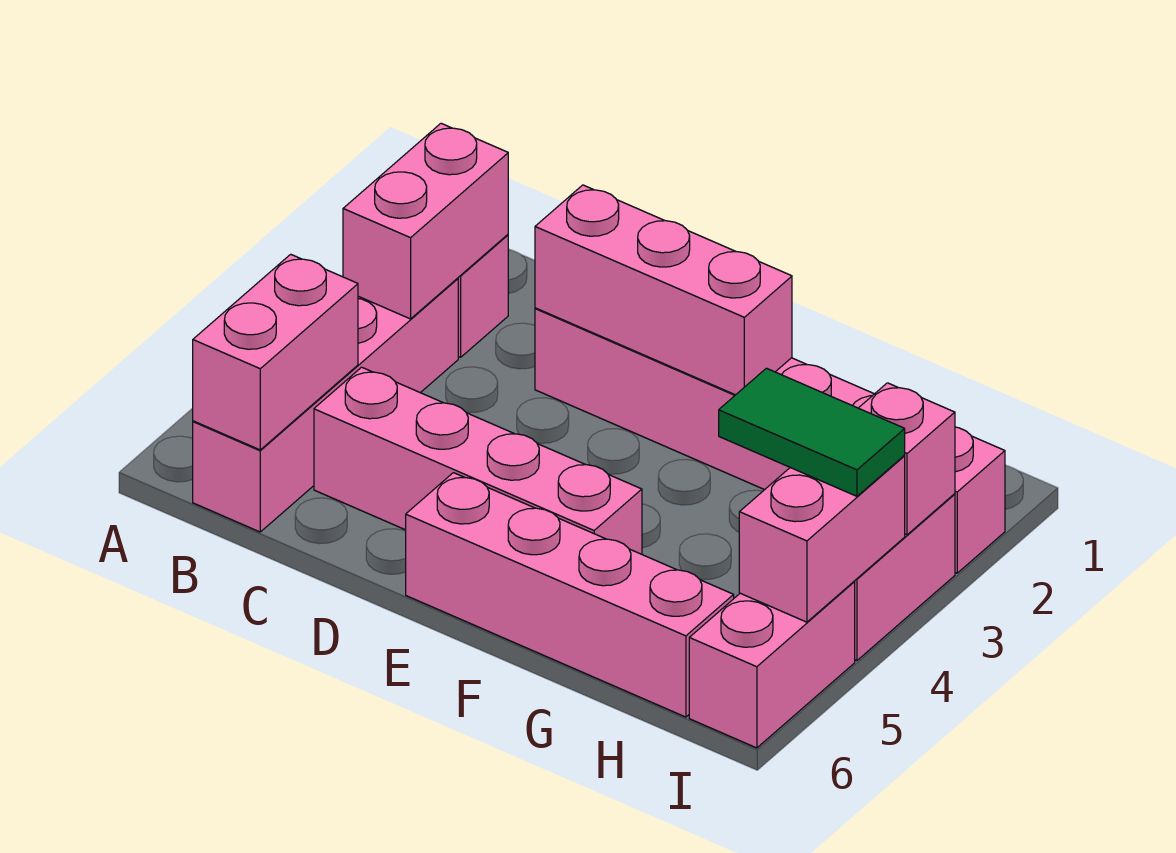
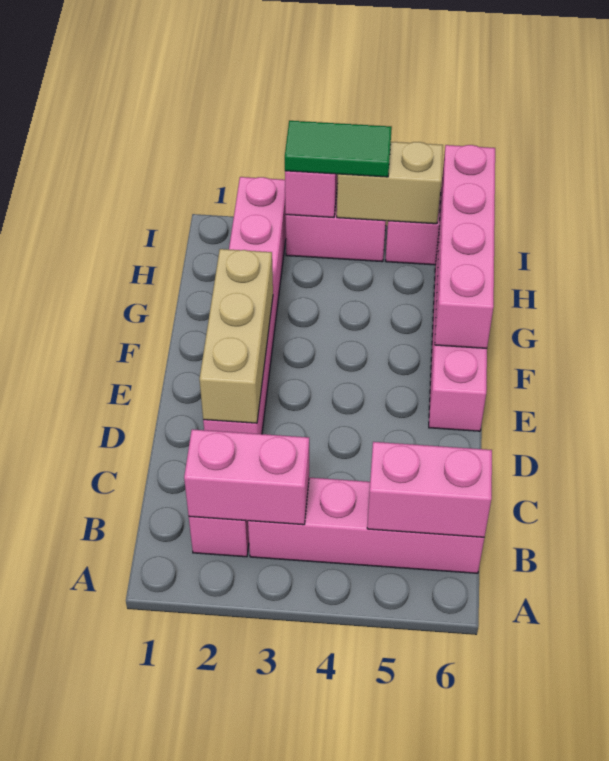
pink brick C5:F5 level 1 -> pink brick F6:I6 level 2
pink brick D2:F2 level 2 -> tan brick D2:F2 level 2
green tile H4:I4 level 3 -> green tile I3:I4 level 3
pink brick I4:I5 level 2 -> tan brick I4:I5 level 2

